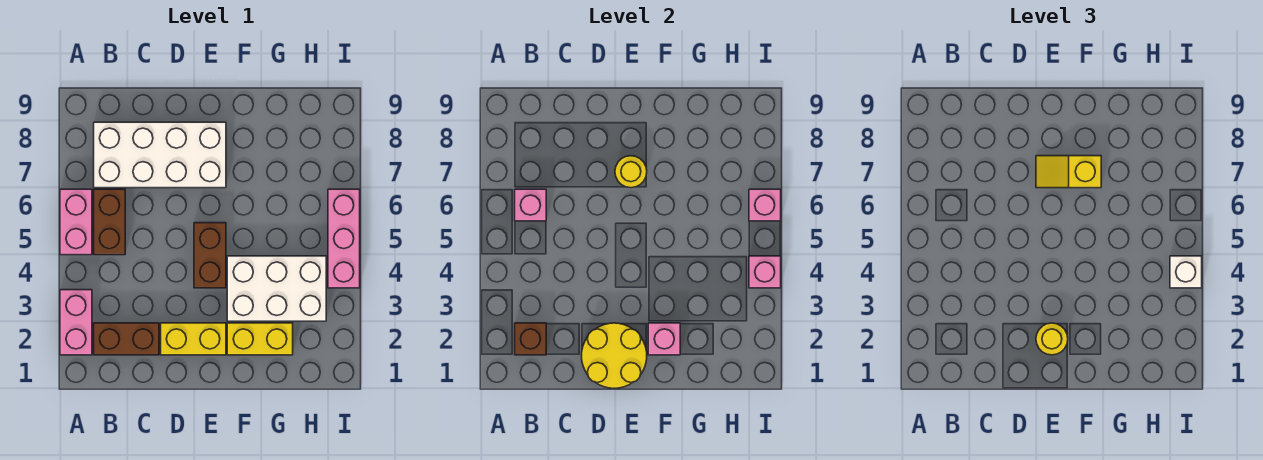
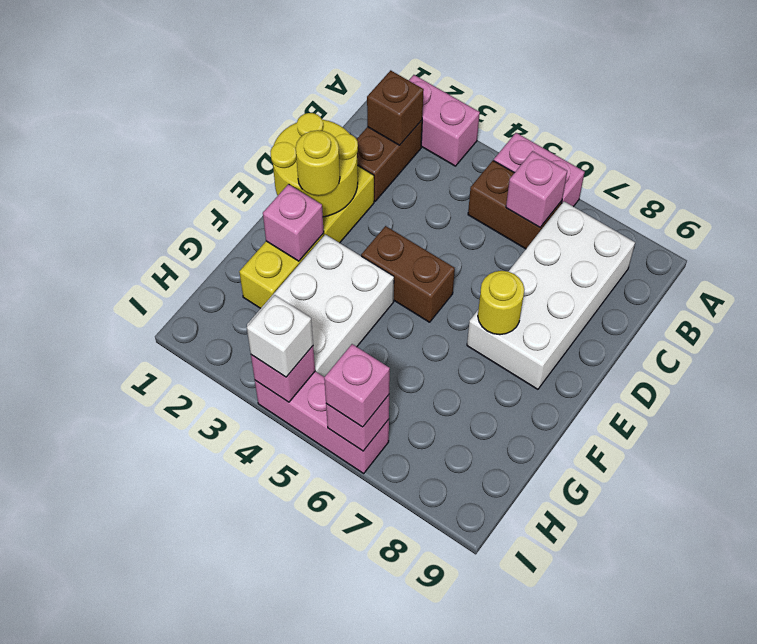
yellow slope E7:F7 level 3 top F -> none
none -> pink brick I6 level 3

